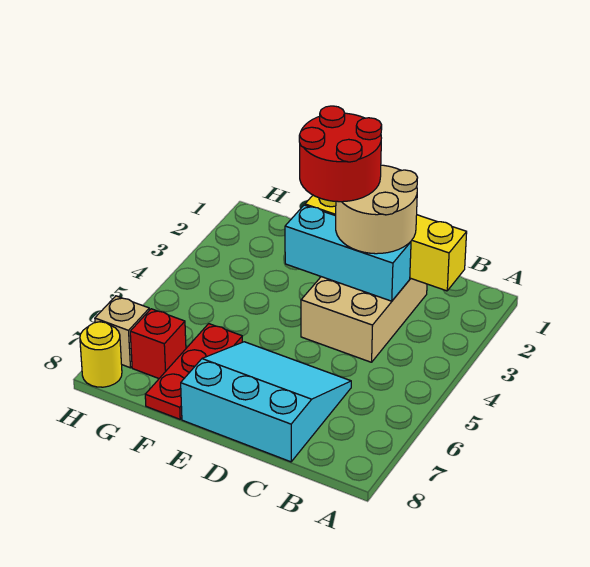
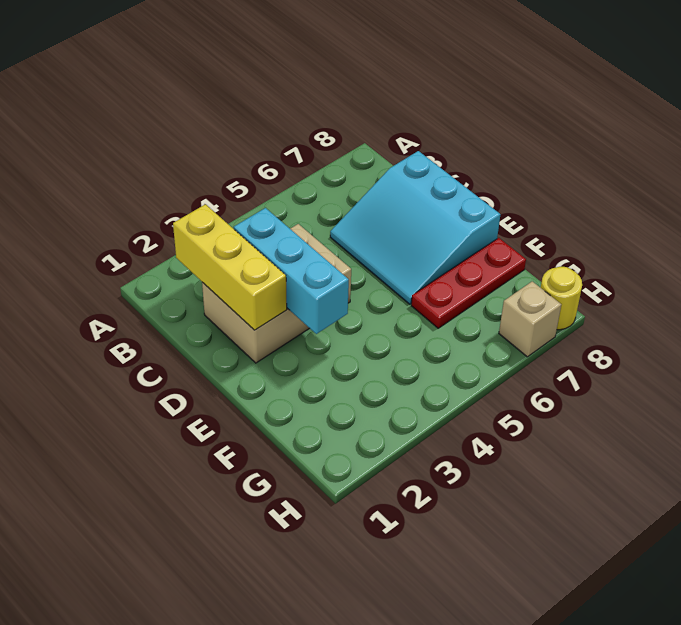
yellow brick B2:E2 level 2 -> yellow brick B2:D2 level 2
tan round brick C2:D3 level 3 -> none
red round brick D2:E3 level 4 -> none
red brick G7 level 1 -> none

